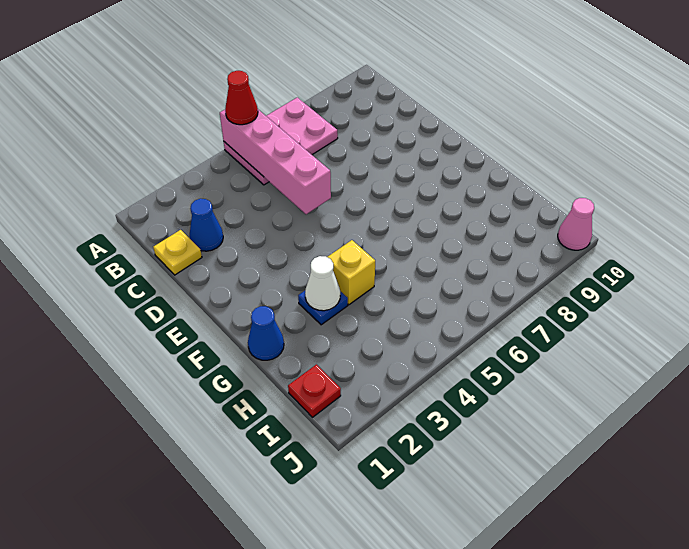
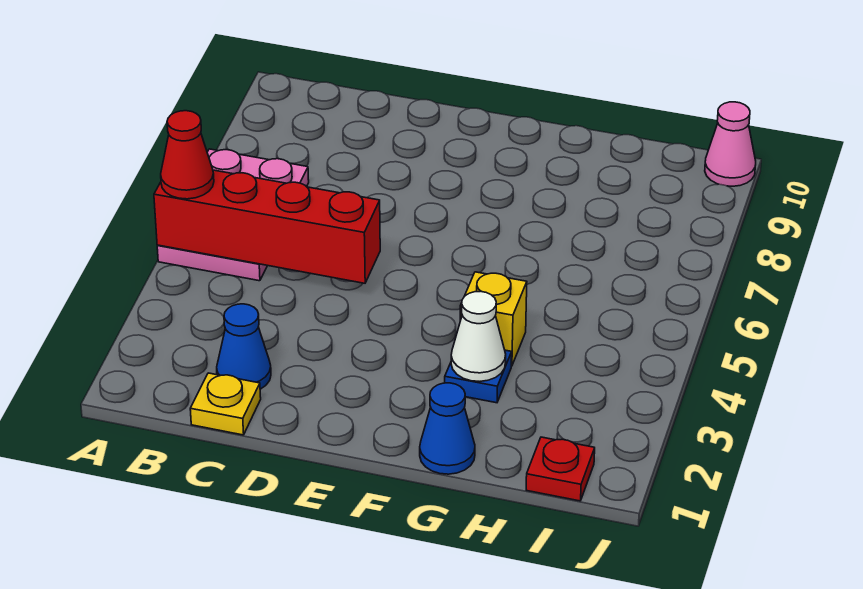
pink brick A5:D5 level 2 -> red brick A5:D5 level 2

